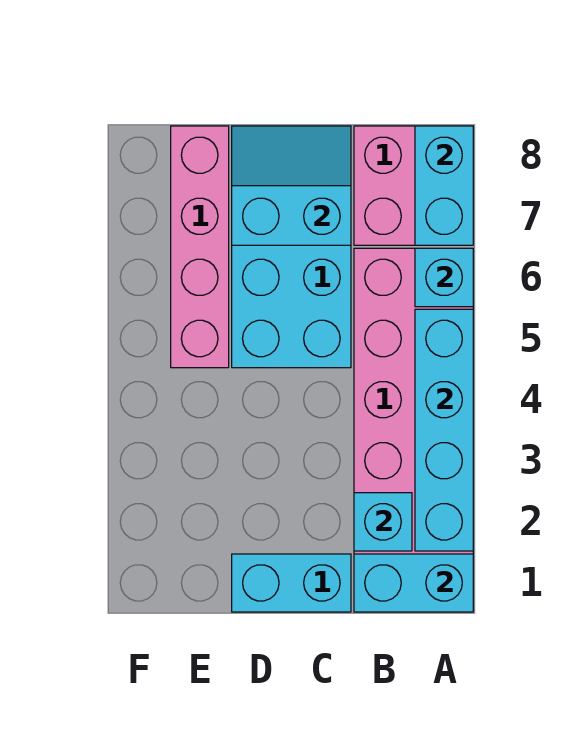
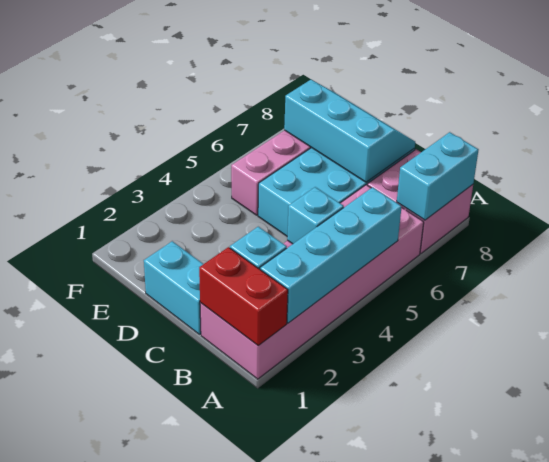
cyan brick A1:B1 level 2 -> red brick A1:B1 level 2
cyan brick A6 level 2 -> cyan brick B4 level 2
cyan slope C7:D8 level 2 top 7 -> cyan slope C7:E8 level 2 top 7

